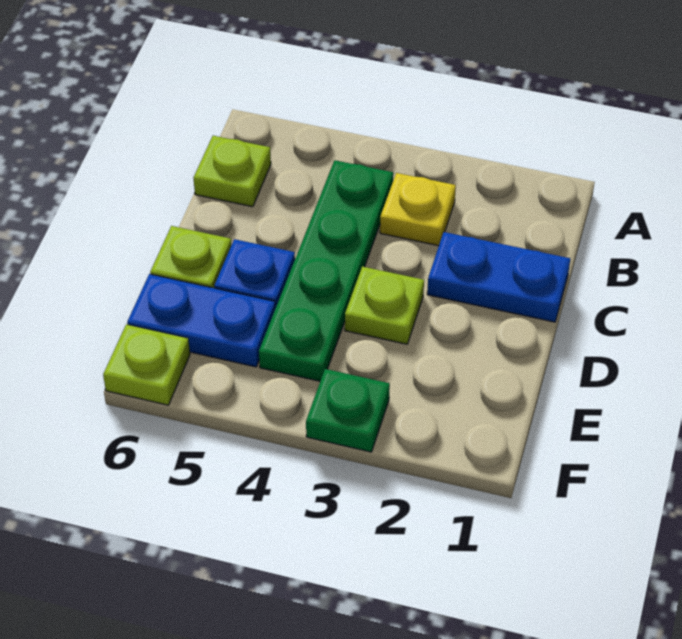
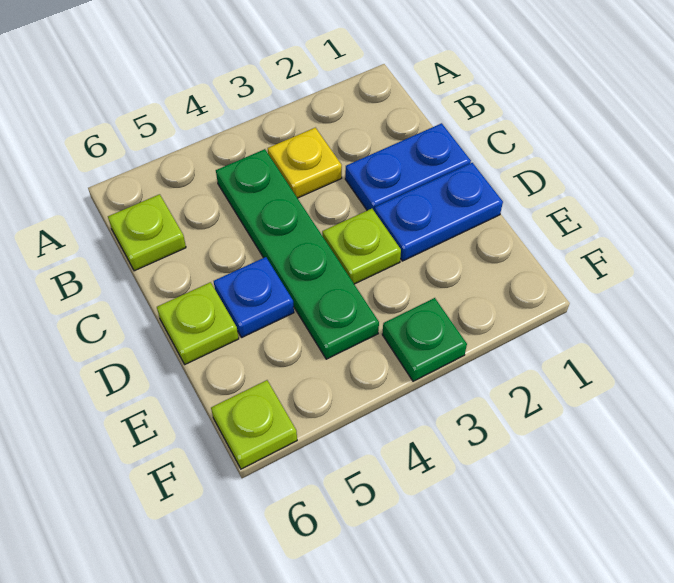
blue plate E5:E6 level 1 -> blue plate D1:D2 level 1

